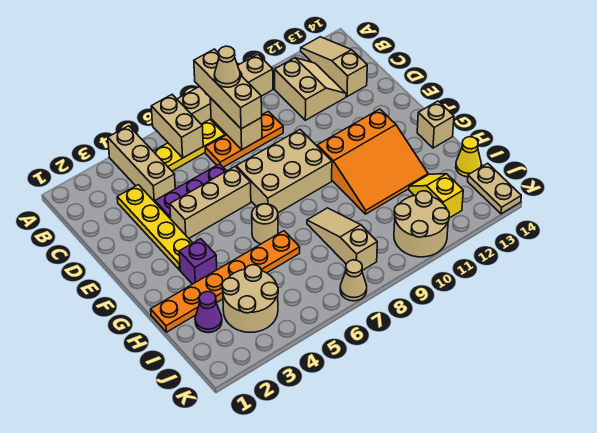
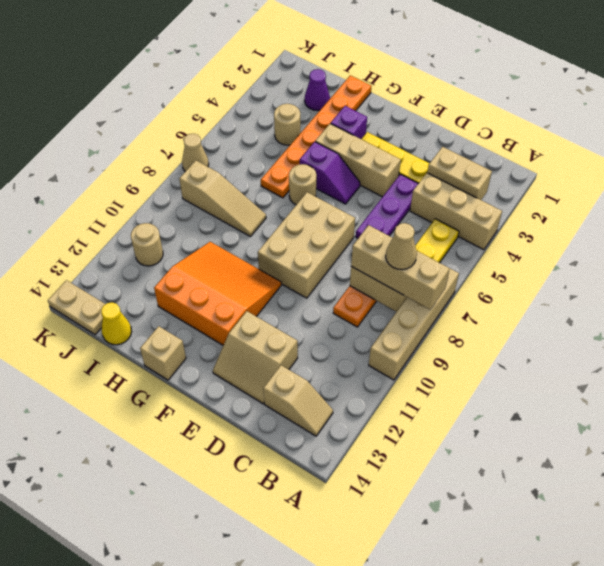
tan brick A6:B6 level 2 -> tan brick B3:C3 level 2
tan slope A13:C13 level 1 top C -> tan slope B13:C13 level 1 top C
tan slope B11:C12 level 1 top 11 -> tan slope D12:E13 level 1 top 12
tan brick E4:E6 level 1 -> tan brick E4:G4 level 1
none -> purple slope F5:G5 level 1 top G
orange slope F10:H12 level 1 top F -> orange slope F10:H12 level 1 top 12
tan round brick I3:J4 level 1 -> tan round brick I4 level 1
yellow slope I12:J12 level 1 top J -> none
tan round brick J10:K11 level 1 -> tan round brick J11 level 1

